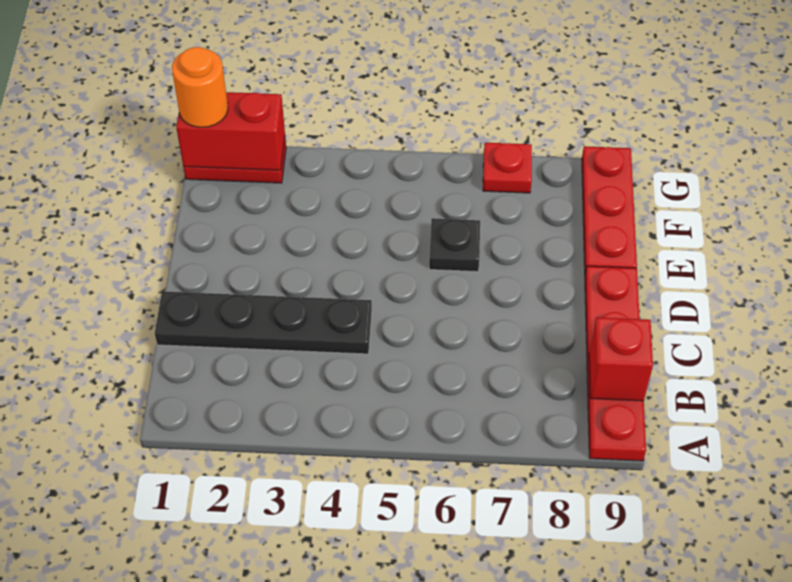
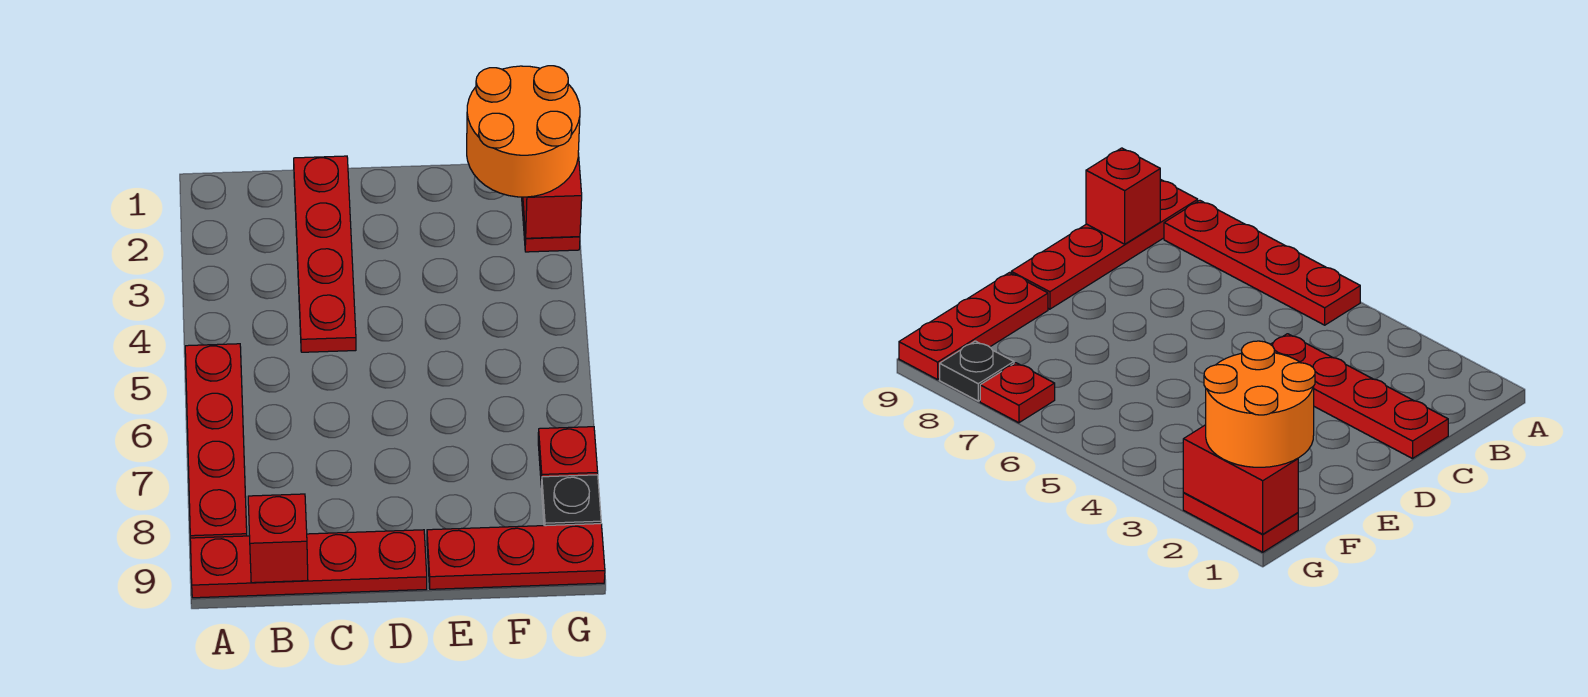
none -> red plate A5:A8 level 1
black plate C1:C4 level 1 -> red plate C1:C4 level 1
black plate E6 level 1 -> black plate G8 level 1
orange round brick G1 level 3 -> orange round brick F1:G2 level 3

